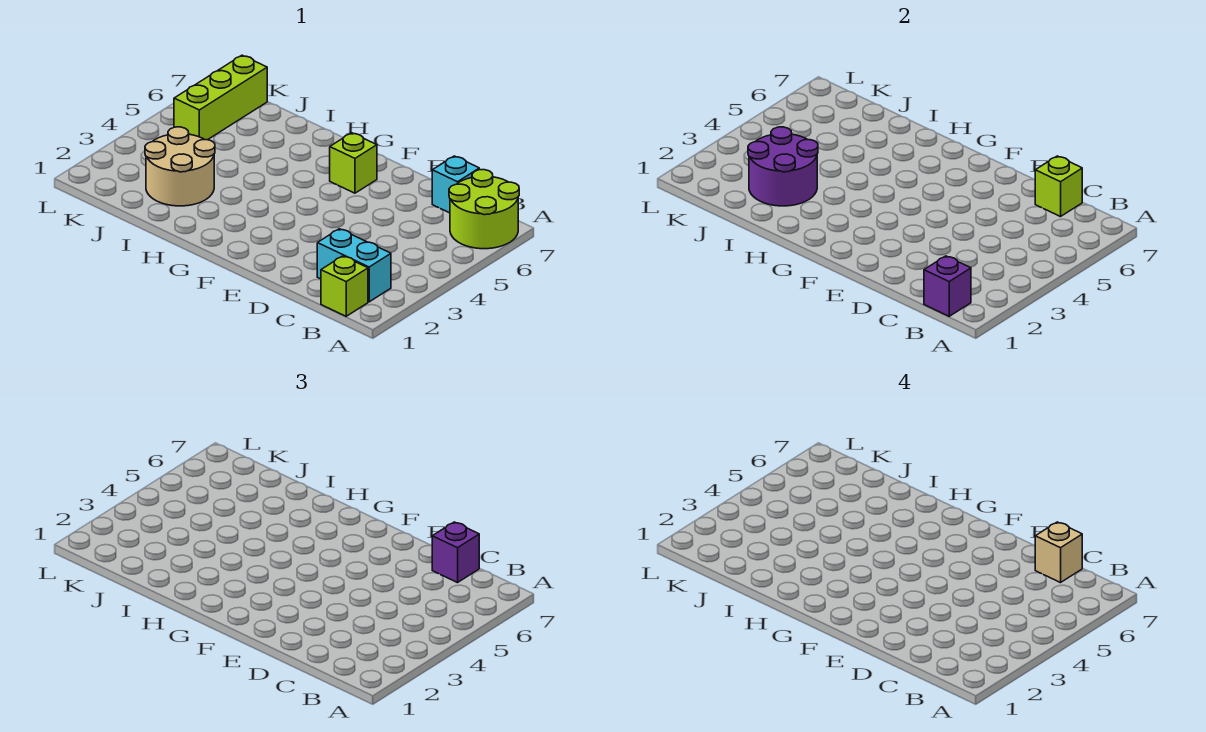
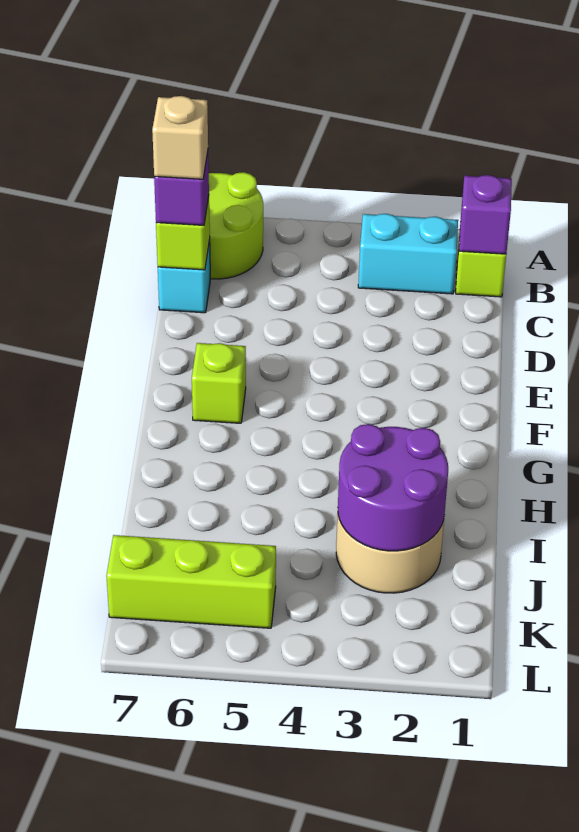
cyan brick B2:C2 level 1 -> cyan brick B2:B3 level 1

